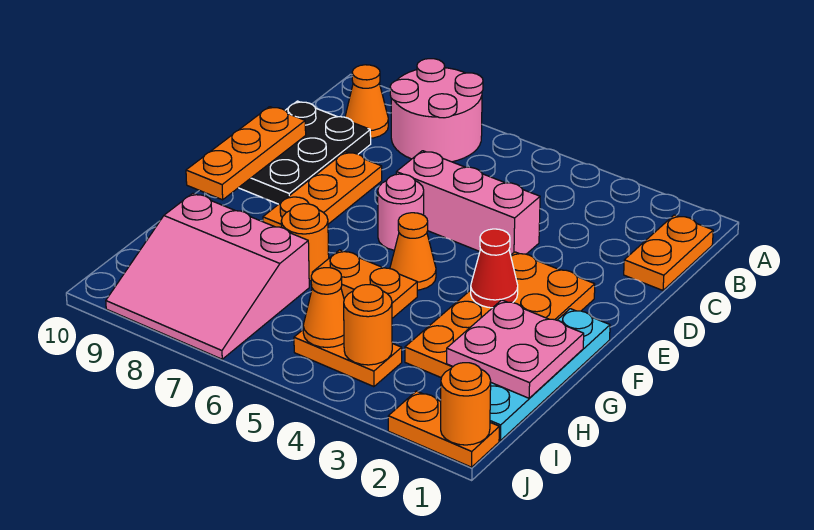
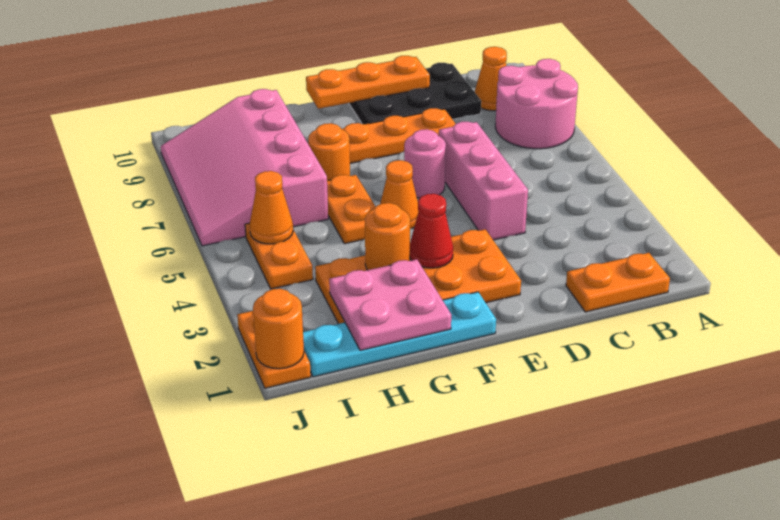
pink slope H7:J9 level 1 top H -> pink slope H6:J9 level 1 top H
orange round brick I4 level 2 -> orange round brick G3 level 2

